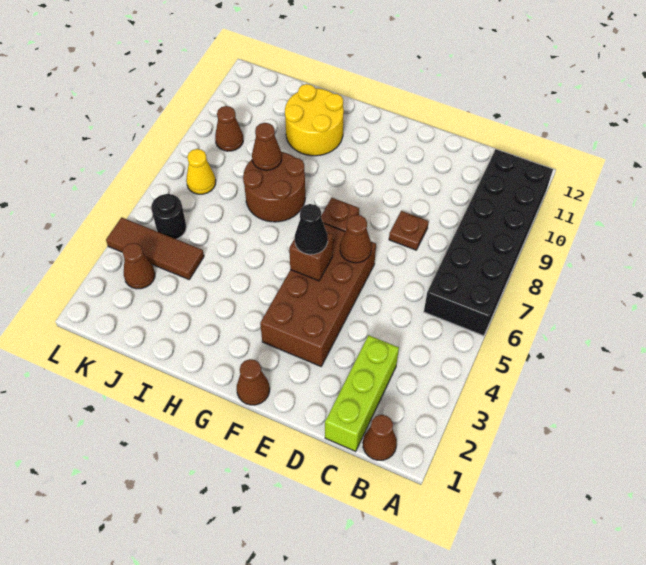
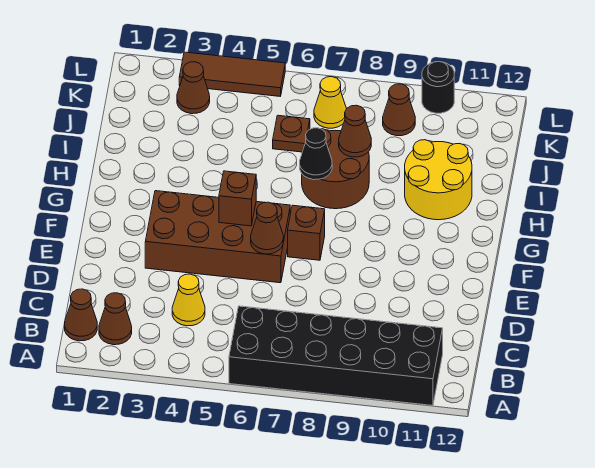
lime brick C1:C3 level 1 -> none
none -> yellow cone C4 level 1
brown plate D8 level 1 -> brown plate J6 level 1
brown cone F1 level 1 -> brown cone B2 level 1
black cone F5 level 3 -> black cone H7 level 2
brown tile J4:L4 level 1 -> brown tile L3:L5 level 1
black round brick K5 level 1 -> black round brick L10 level 1

